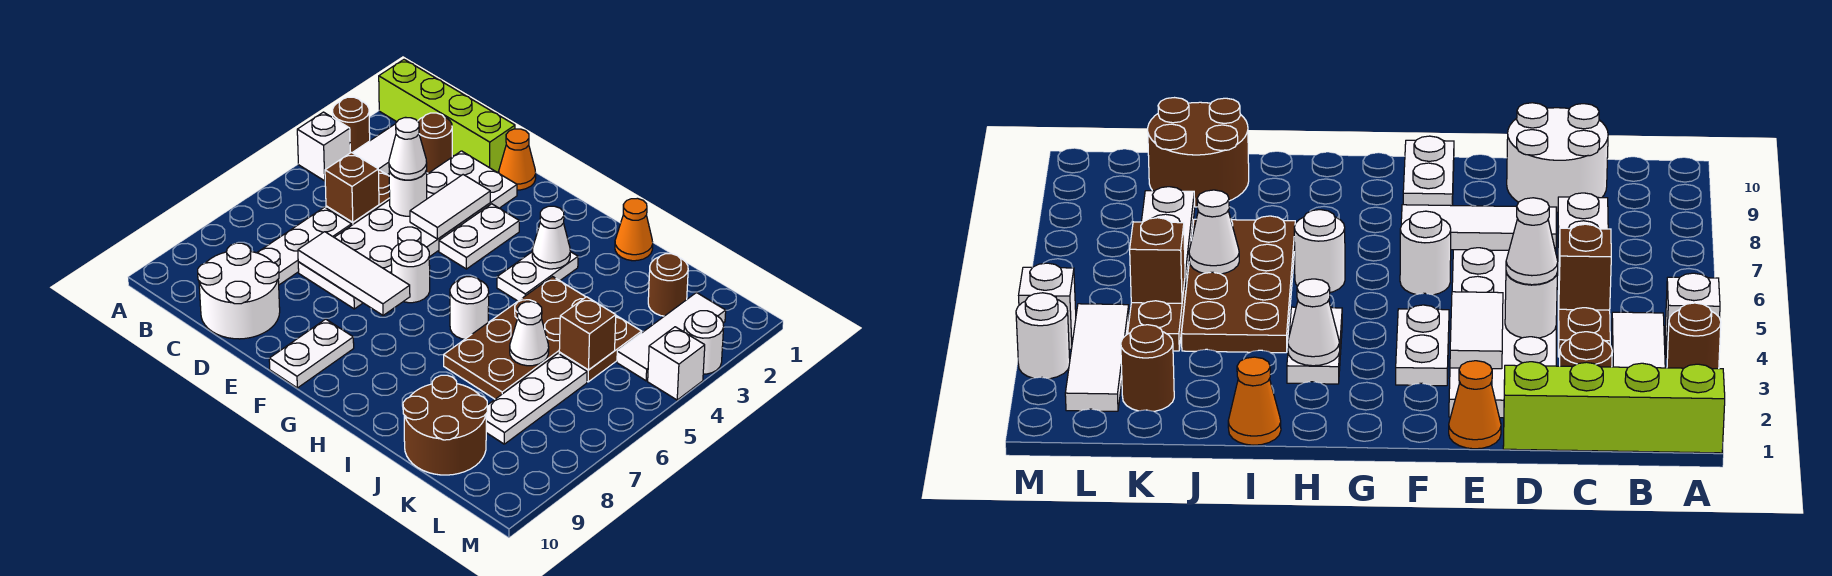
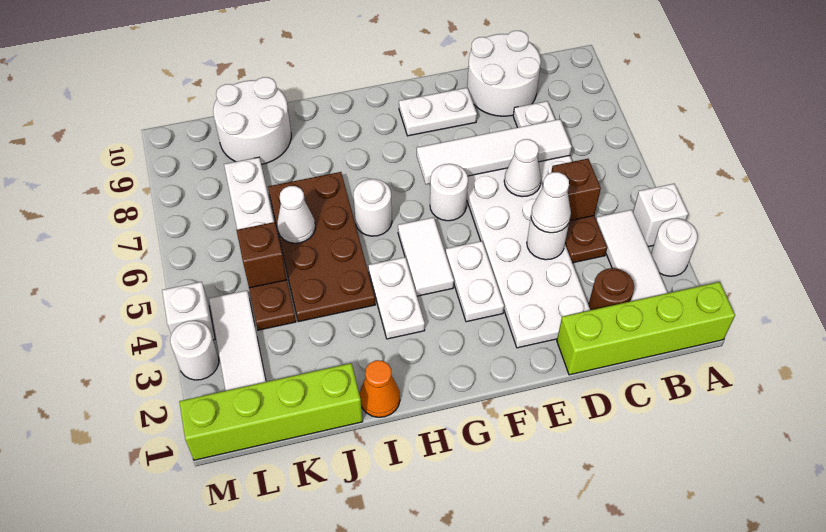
brown round brick A3 level 1 -> white round brick A3 level 1
white tile D7:F7 level 2 -> white tile C7:F7 level 2
orange cone E1 level 1 -> none
white tile E3:E4 level 2 -> white tile G4:G5 level 1
white plate F9:F10 level 1 -> white plate E9:F9 level 1
white cone H3 level 2 -> white cone D6 level 2
none -> lime brick J1:M1 level 1
brown round brick J9:K10 level 1 -> white round brick J9:K10 level 1
brown round brick K2 level 1 -> none

